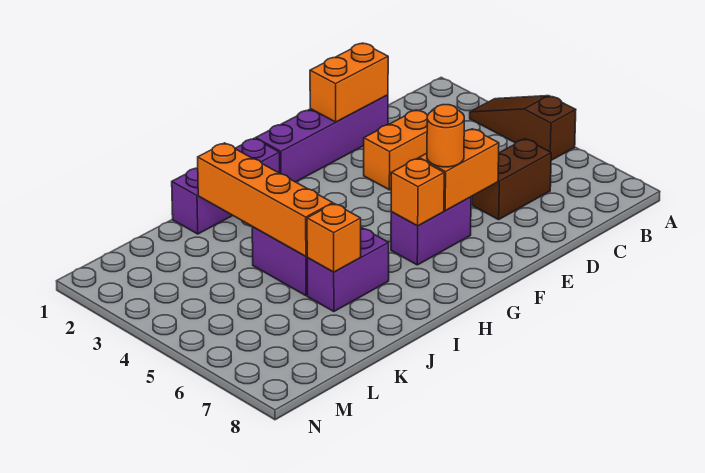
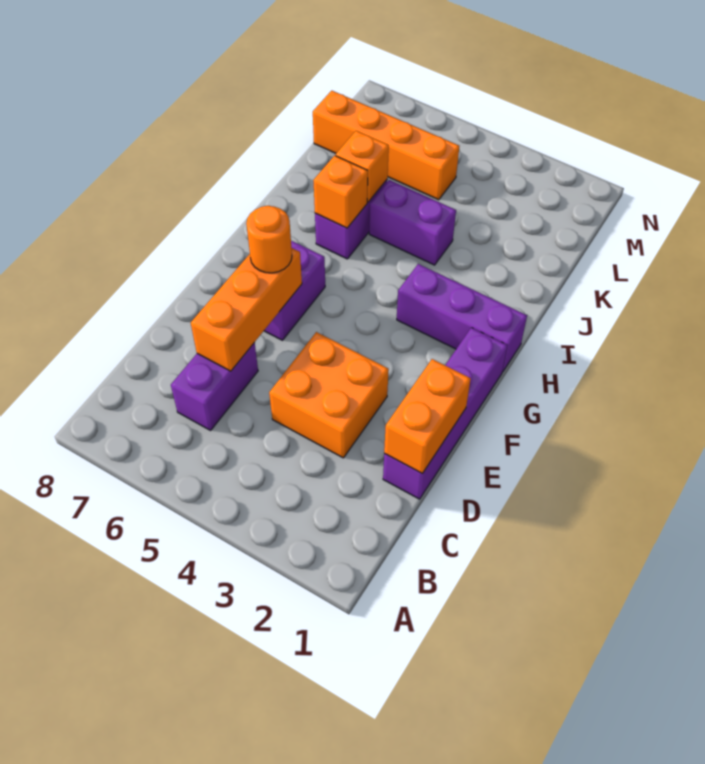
brown slope A3:A5 level 1 top 5 -> none
brown brick C6:D6 level 1 -> purple brick C6:D6 level 1
orange brick D3:E3 level 1 -> orange brick D3:E4 level 1
orange brick E6:F6 level 2 -> orange brick D6:F6 level 2
orange brick G6 level 2 -> orange brick I6 level 2
purple brick H1:J1 level 1 -> purple brick H1:H3 level 1
orange brick J2:J5 level 2 -> orange brick L5:L8 level 1

